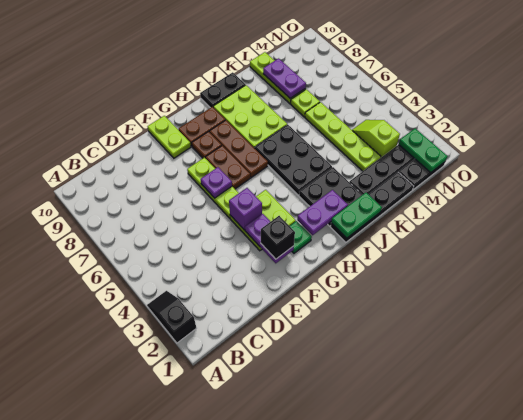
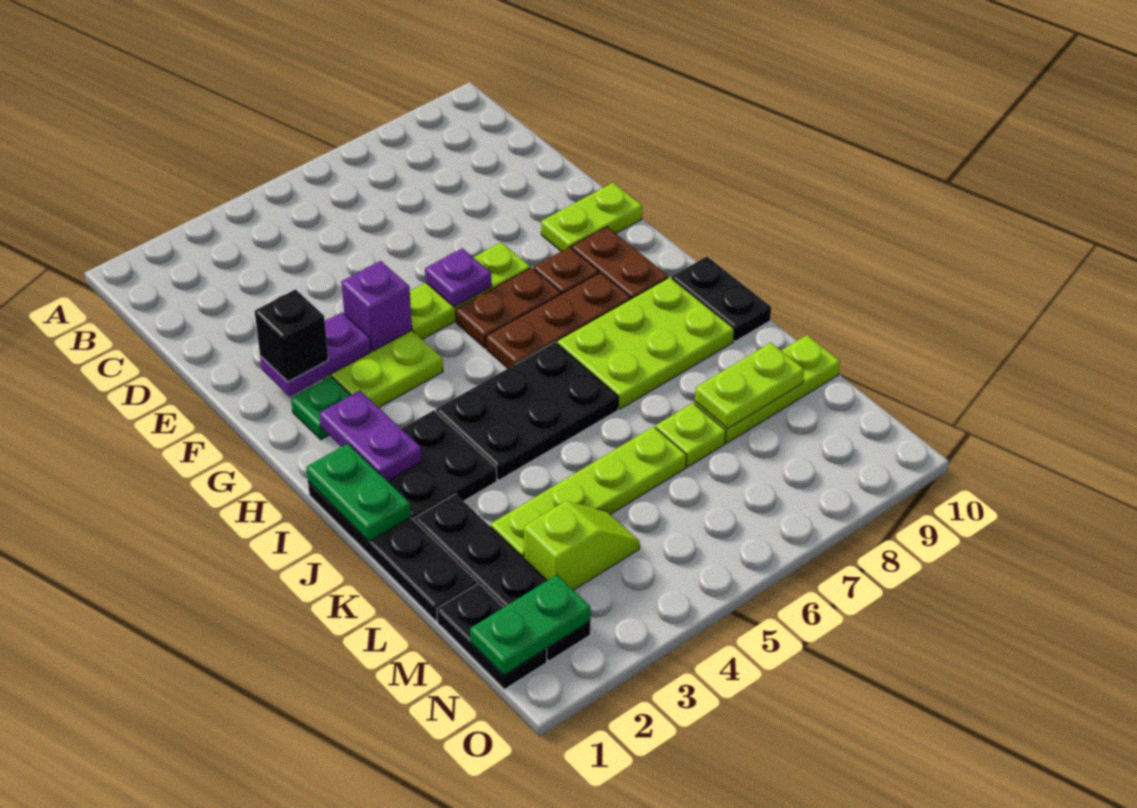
black slope A2:A3 level 1 top 2 -> none
purple plate L8:L9 level 2 -> lime plate L8:L9 level 2

